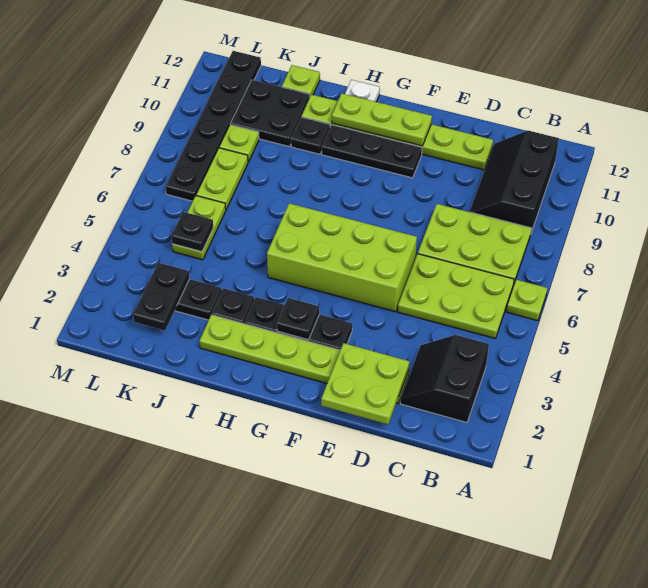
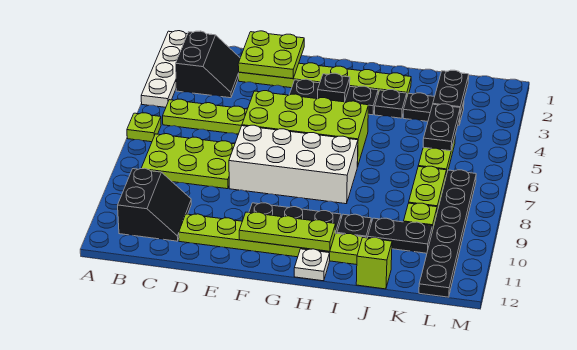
none -> white plate A1:A4 level 1
lime plate B5:D6 level 1 -> lime plate B5:D5 level 1
black slope B9:C11 level 1 top B -> black slope B10:C11 level 1 top B
none -> white brick E7:H8 level 1
black plate J10:K11 level 1 -> black plate J10:K10 level 1
lime plate J12 level 1 -> lime brick J12 level 1
black plate K5 level 2 -> black plate K4:K5 level 2

